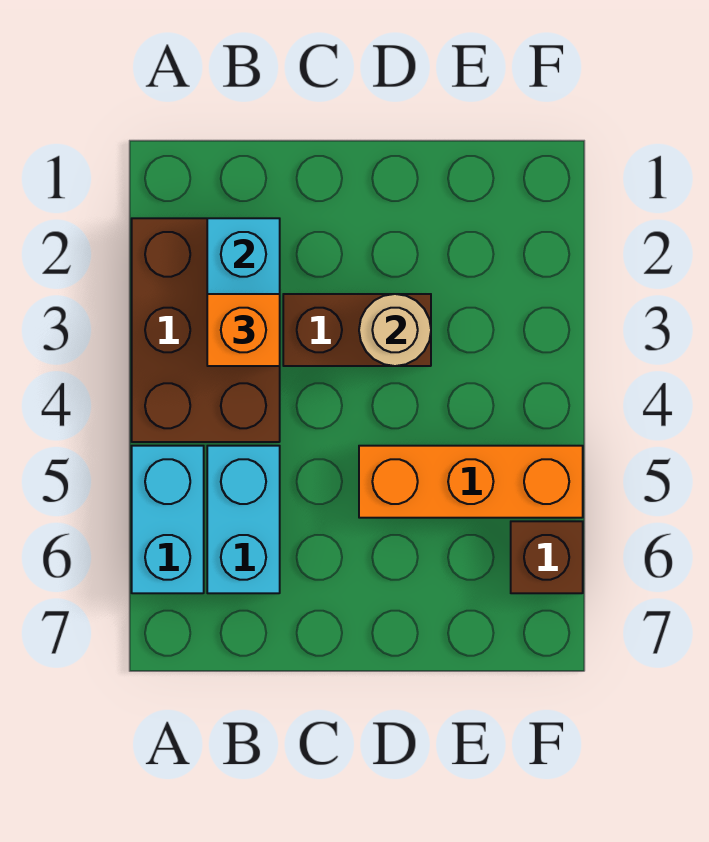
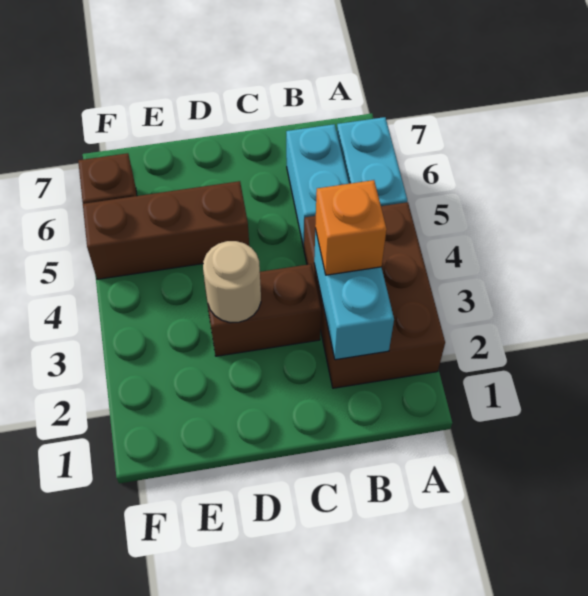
orange brick D5:F5 level 1 -> brown brick D5:F5 level 1

